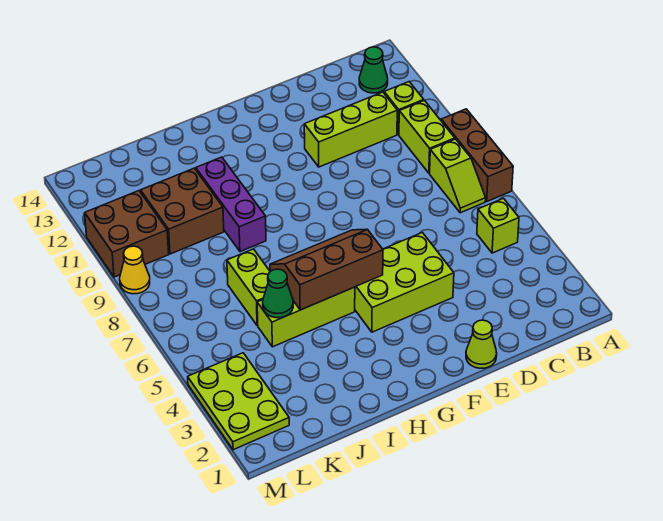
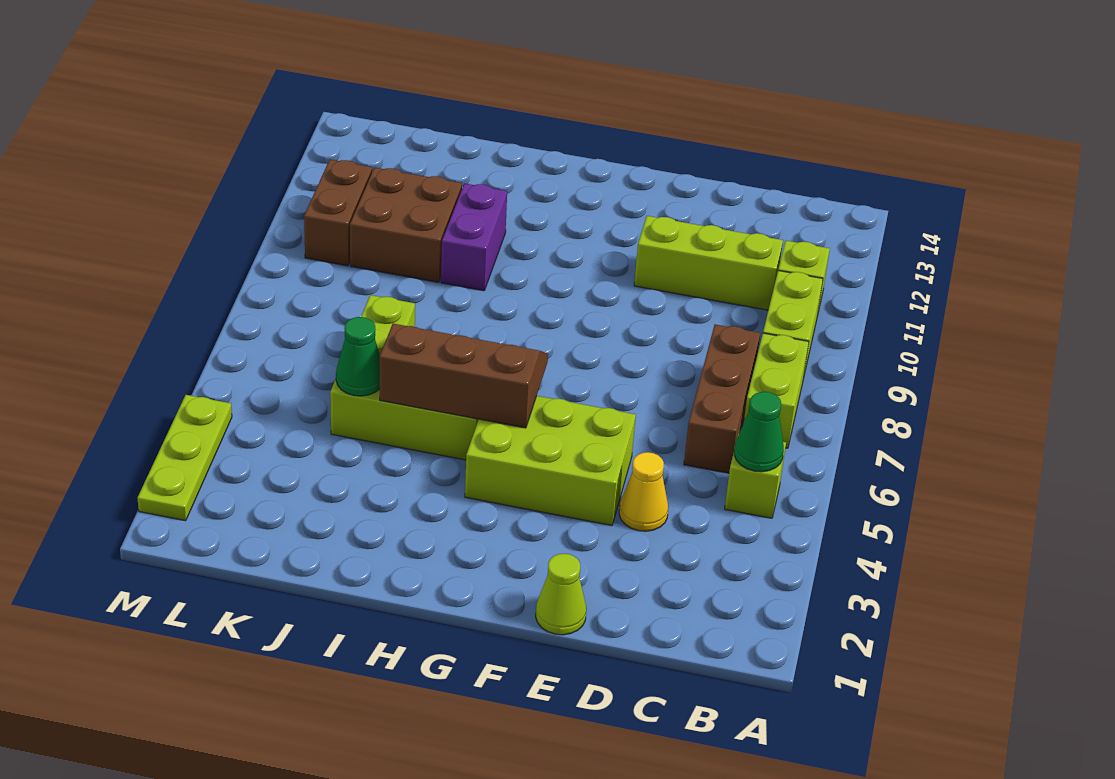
brown brick A7:A9 level 1 -> brown brick C6:C8 level 1
lime slope B7:B8 level 1 top 8 -> lime brick B7:B8 level 1
green cone B13 level 1 -> green cone B5 level 2
purple brick I9:I11 level 1 -> purple brick I10:I11 level 1
lime plate L2:M4 level 1 -> lime plate M2:M4 level 1
brown brick L10:M11 level 1 -> brown brick L10:L11 level 1
yellow cone M9 level 1 -> yellow cone D4 level 1

